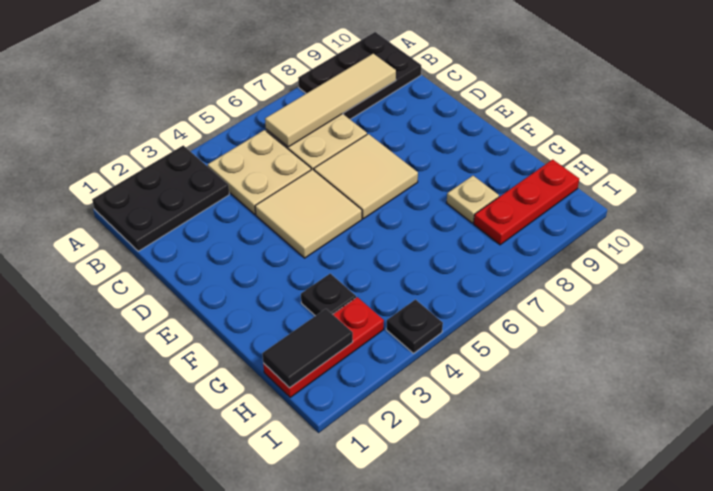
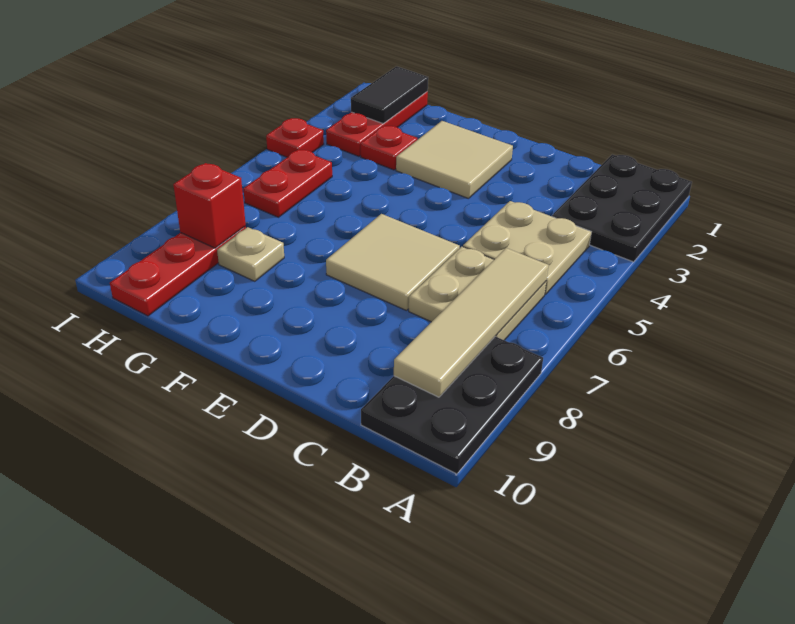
tan tile D4:E5 level 1 -> tan tile E2:F3 level 1
black plate G3 level 1 -> red plate G3 level 1
none -> red plate H5:H6 level 1
none -> red brick H8 level 2
black plate I4 level 1 -> red plate I4 level 1

